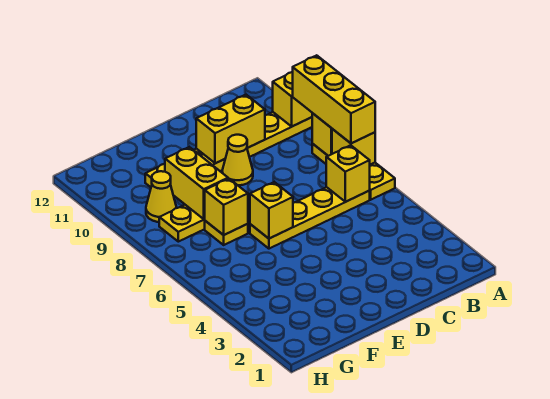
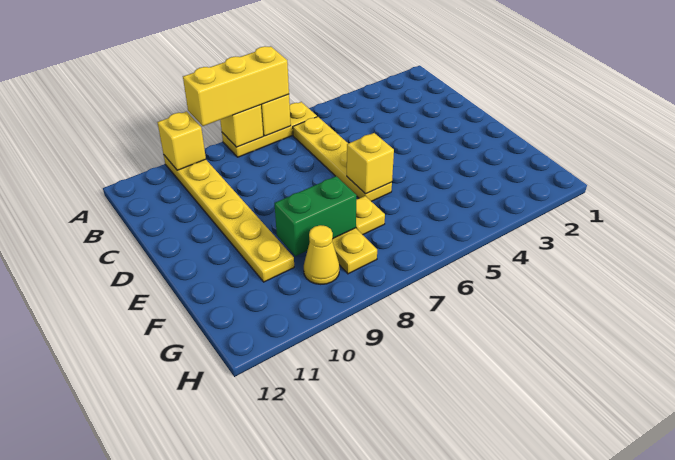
yellow brick B6 level 2 -> none
yellow brick C10:D10 level 2 -> none
yellow cone D9 level 1 -> none
yellow brick F7 level 2 -> none
yellow brick F8:F9 level 2 -> green brick F8:F9 level 2

